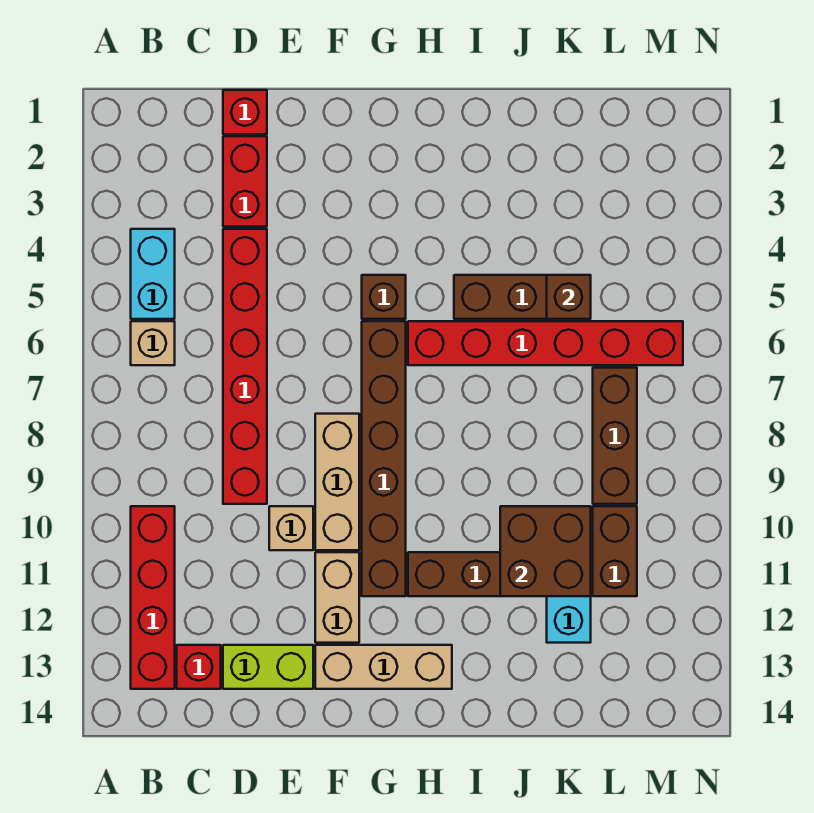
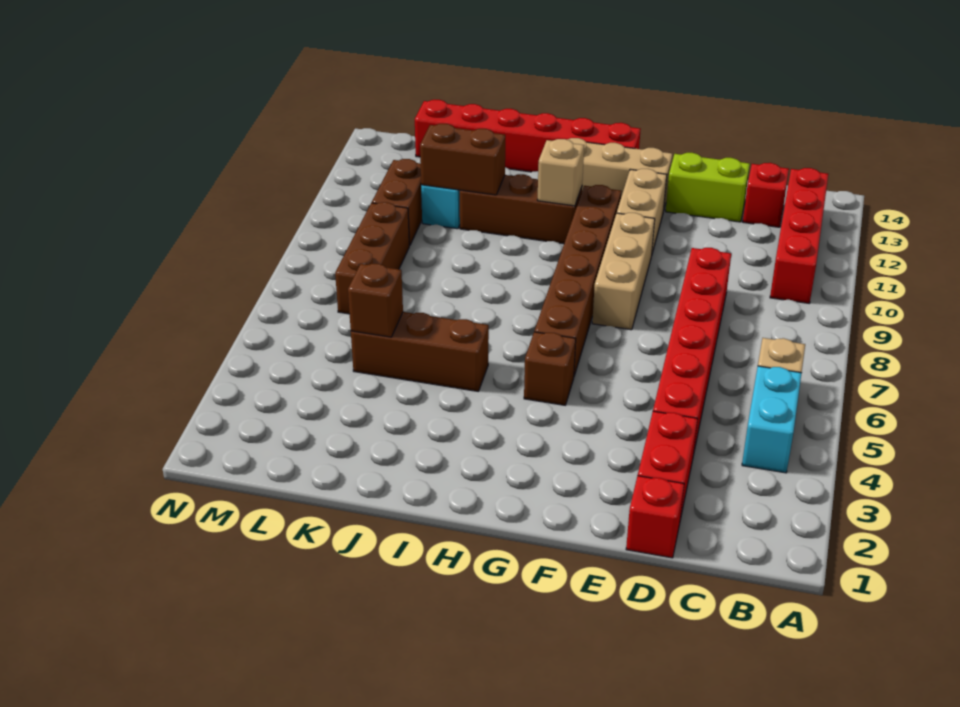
tan brick E10 level 1 -> tan brick H11 level 2
red brick H6:M6 level 1 -> red brick G14:L14 level 1
brown brick J10:K11 level 2 -> brown brick J11:K11 level 2

